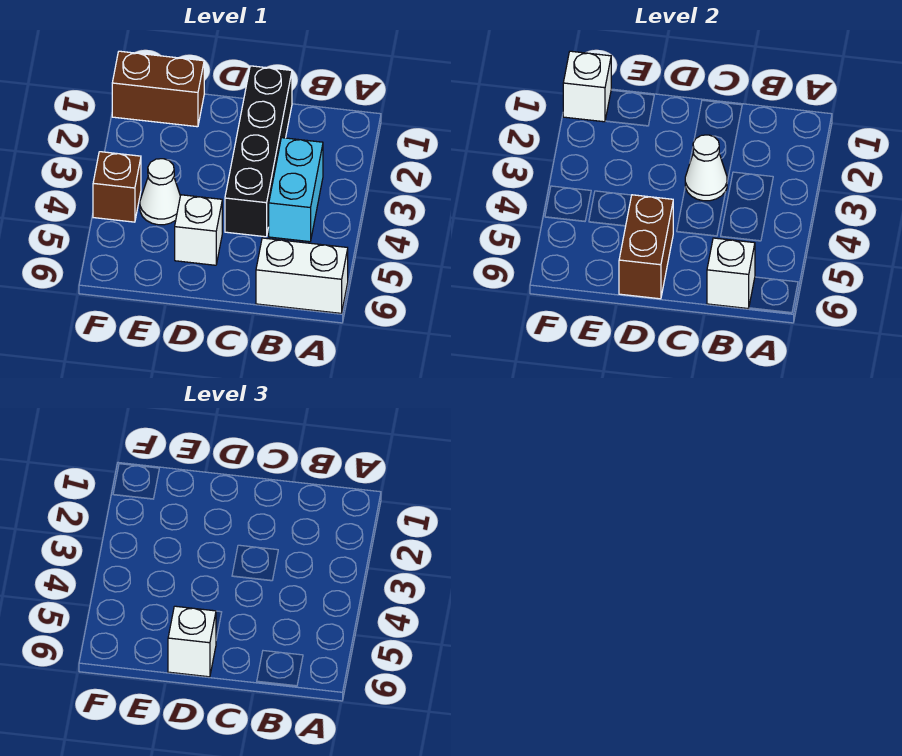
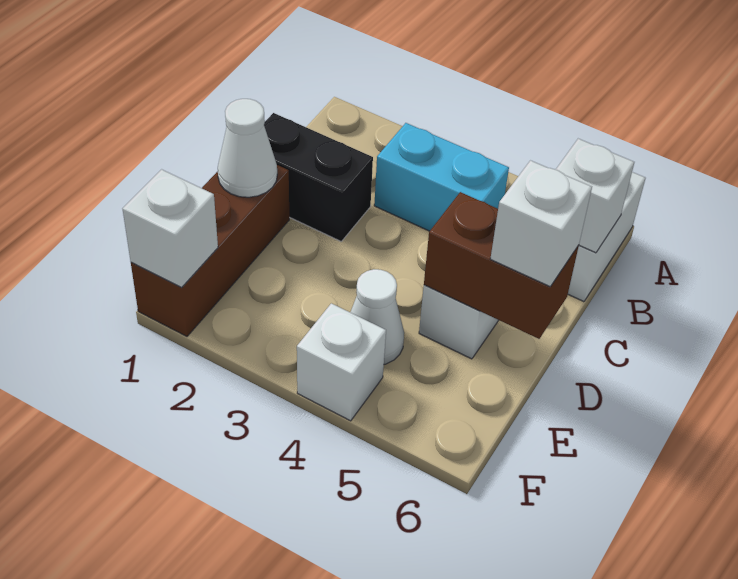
black brick C1:C4 level 1 -> black brick C1:C2 level 1
white cone C3 level 2 -> white cone D1 level 2
brown brick E1:F1 level 1 -> brown brick D1:F1 level 1
brown brick F4 level 1 -> white brick F4 level 1

